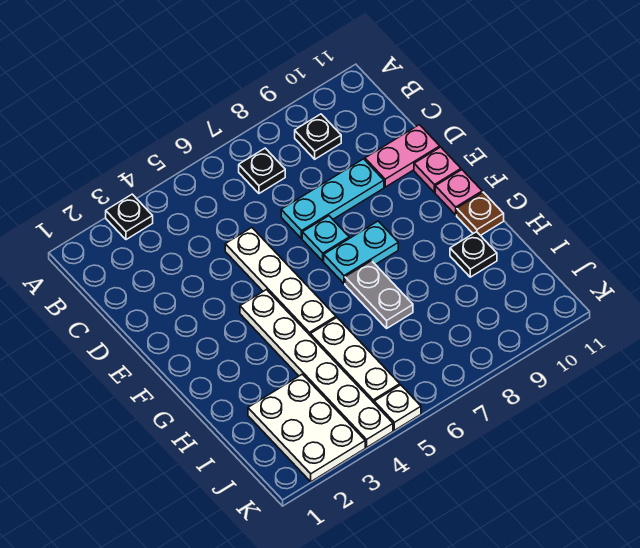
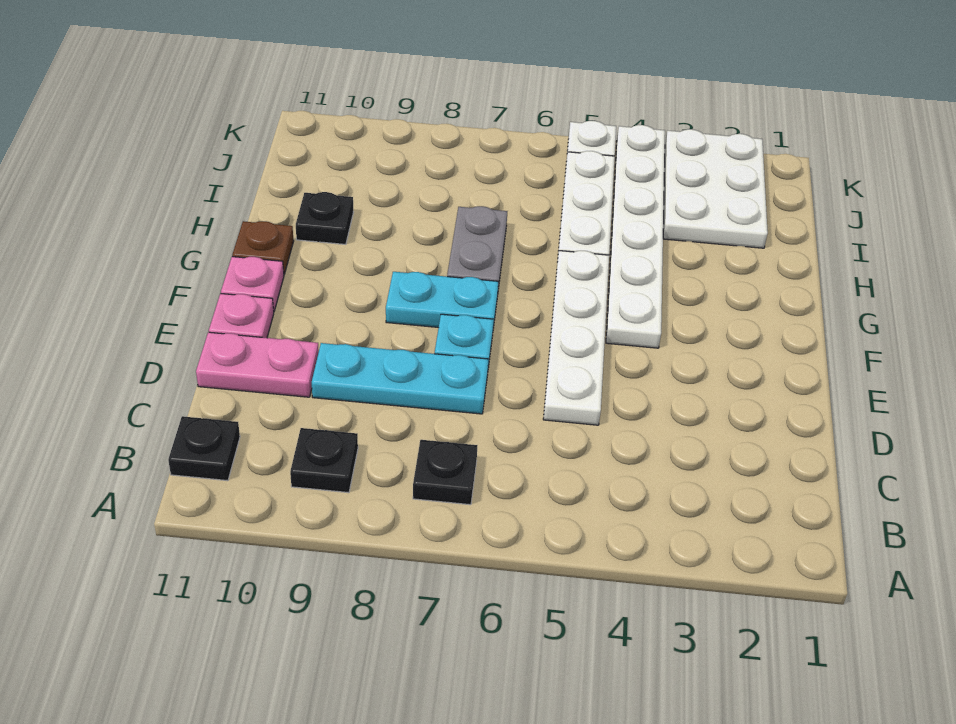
black plate A3 level 1 -> black plate B11 level 1

